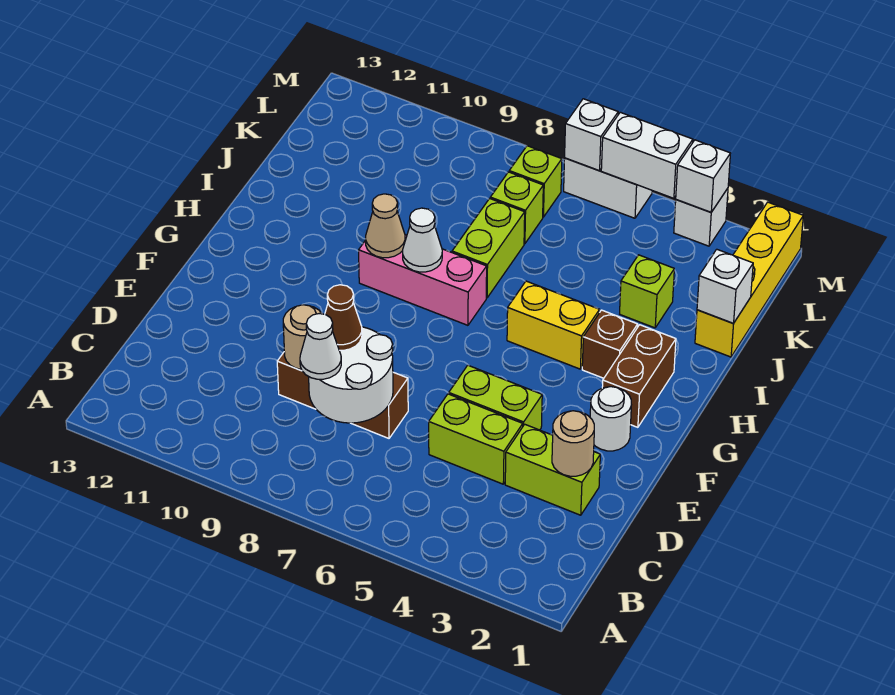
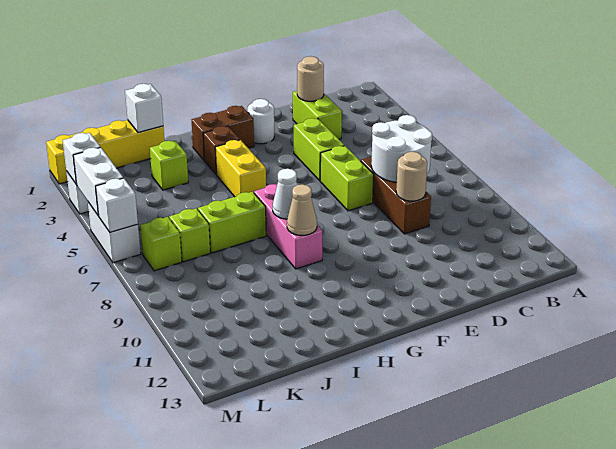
white cone C8 level 3 -> none
lime brick D4:D5 level 1 -> lime brick E6:E7 level 1
brown cone D8 level 3 -> none

